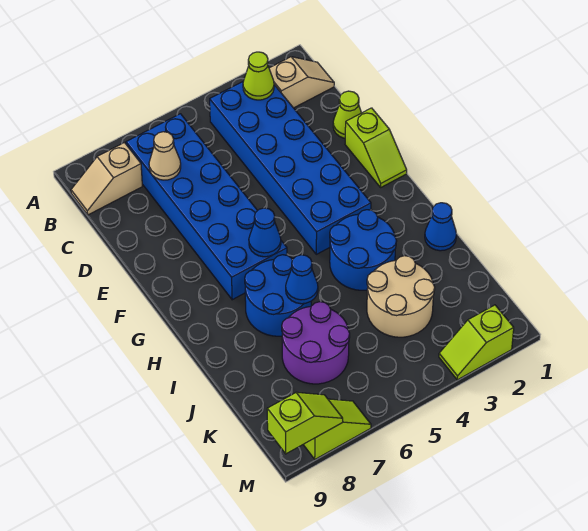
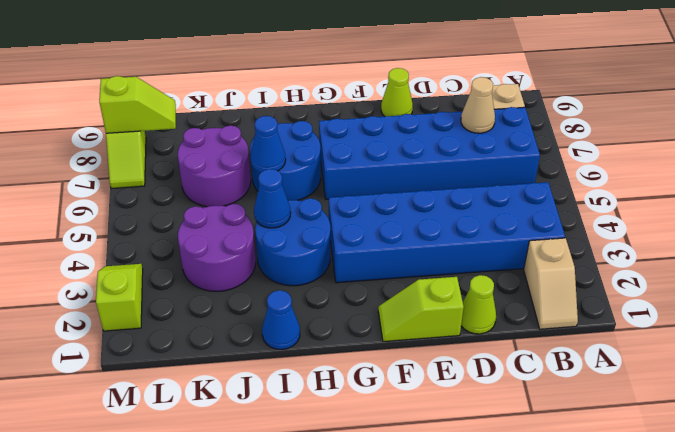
lime cone B3 level 2 -> lime cone E9 level 1
blue cone G6 level 2 -> blue cone I4 level 2
tan round brick J3:K4 level 1 -> purple round brick J3:K4 level 1
lime slope M8:M9 level 2 top 9 -> lime slope L8:M8 level 2 top M

